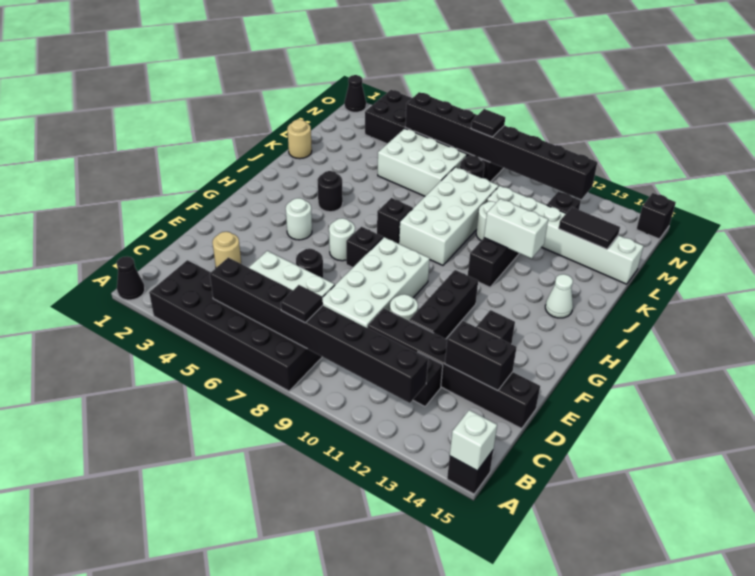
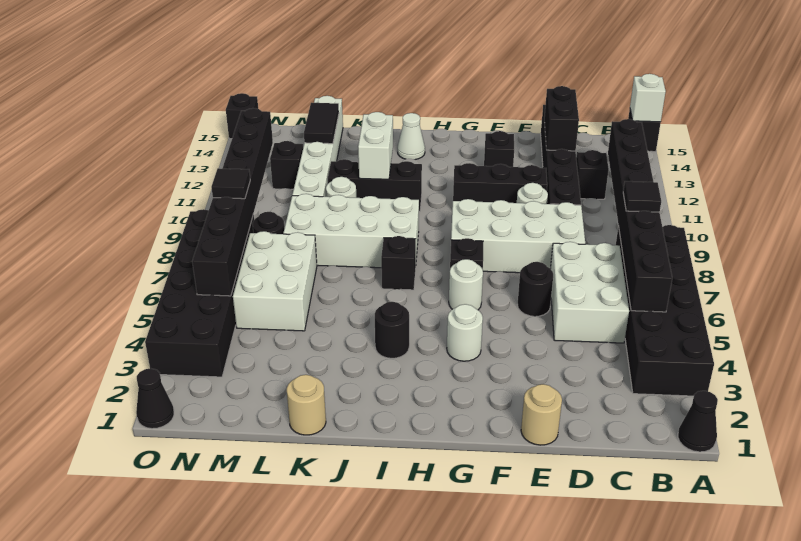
tan round brick D3 level 1 -> tan round brick E1 level 1

